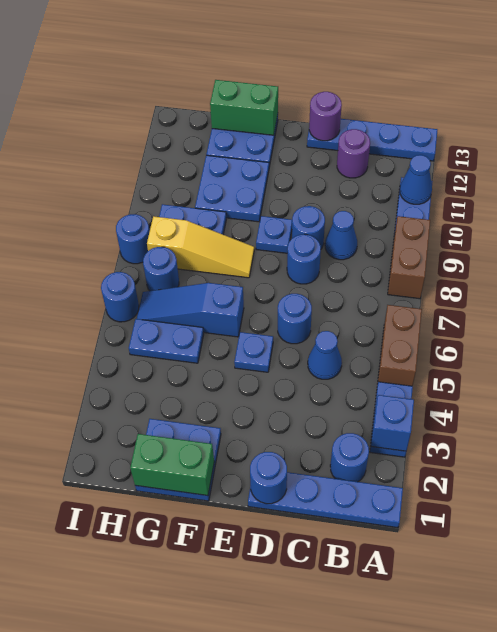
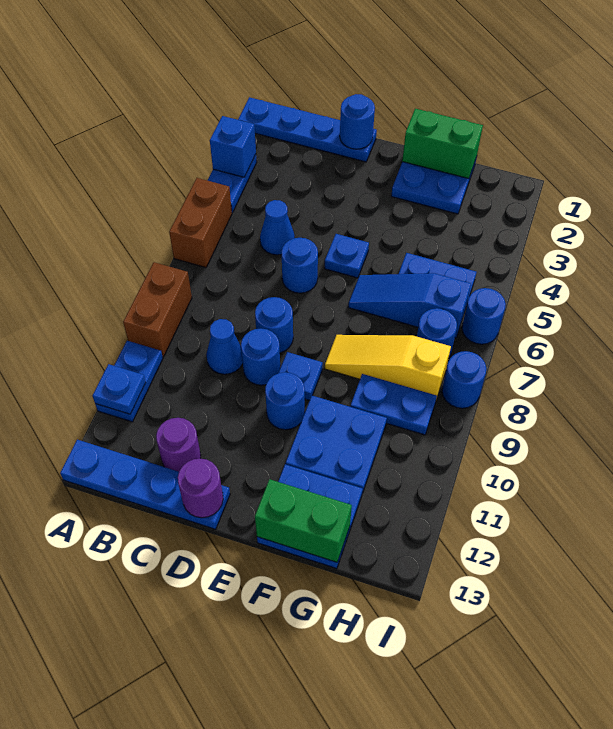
blue cone A11 level 2 -> blue plate A11 level 2
blue round brick B2 level 1 -> blue round brick E10 level 1
blue slope F6:H6 level 1 top F -> blue slope F6:H6 level 1 top H

